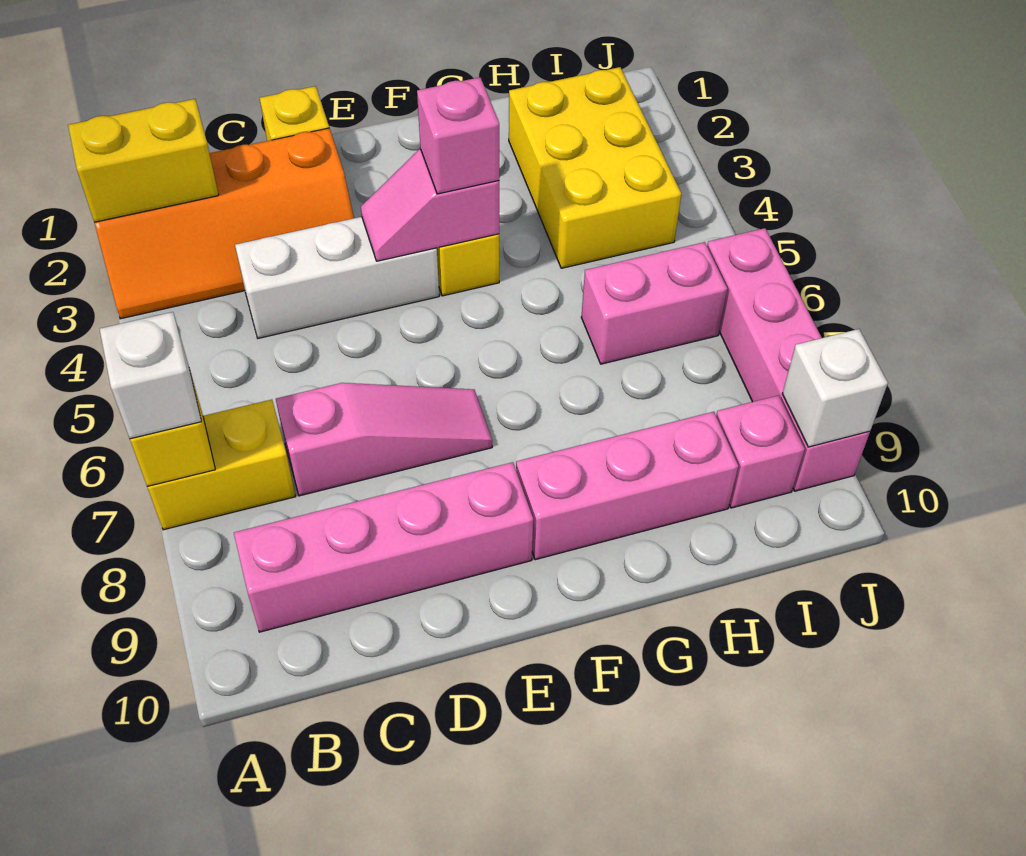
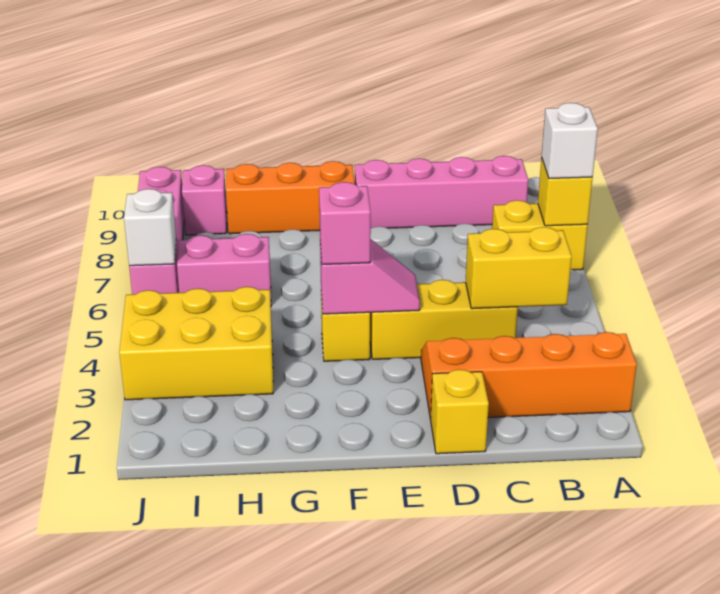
yellow brick A2:B2 level 2 -> yellow brick B4:C4 level 2
white brick C4:E4 level 1 -> yellow brick C4:E4 level 1
pink slope C7:E7 level 1 top C -> none
pink brick F9:H9 level 1 -> orange brick F9:H9 level 1
yellow brick H2:I4 level 1 -> yellow brick H3:J4 level 1
white brick J9 level 2 -> white brick J6 level 2

